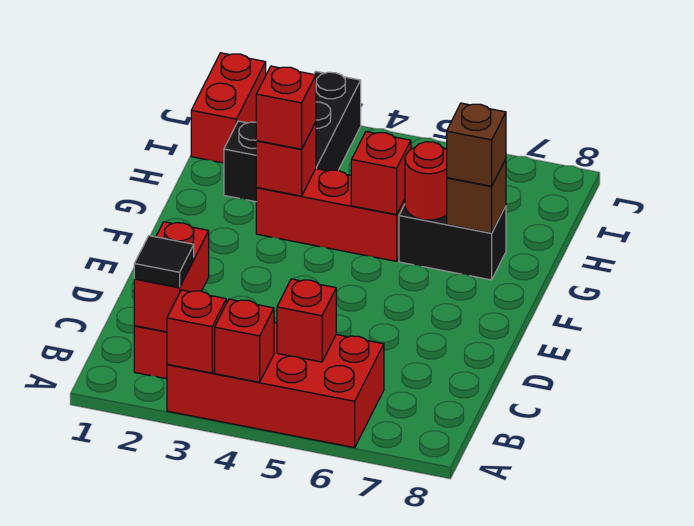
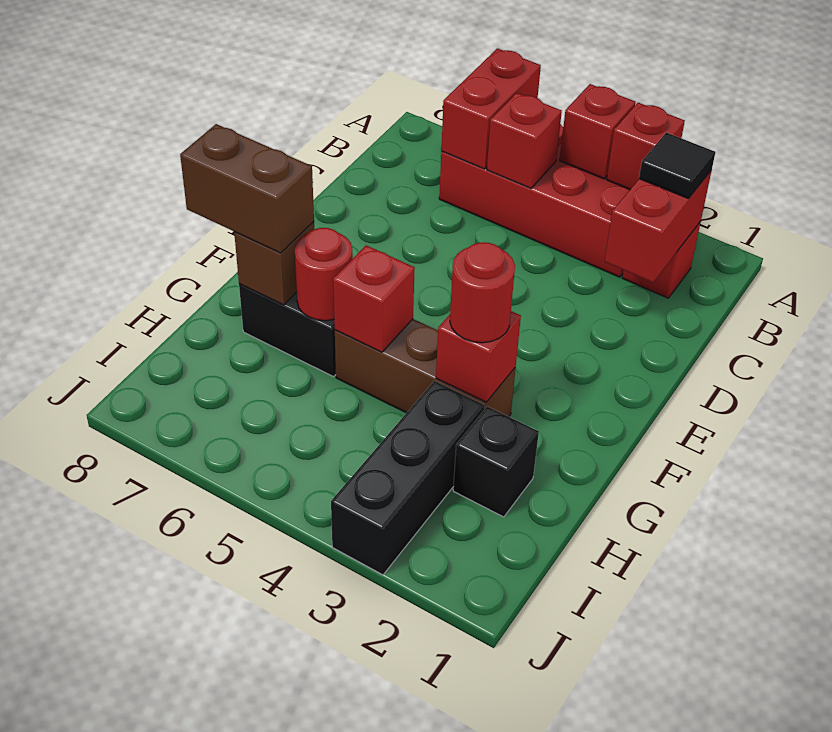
red brick G3:G5 level 1 -> brown brick G3:G5 level 1
red brick G3 level 3 -> red round brick G3 level 3
brown brick G7 level 3 -> brown brick G7:G8 level 3
red brick I1:J1 level 1 -> red brick A6:B6 level 2

